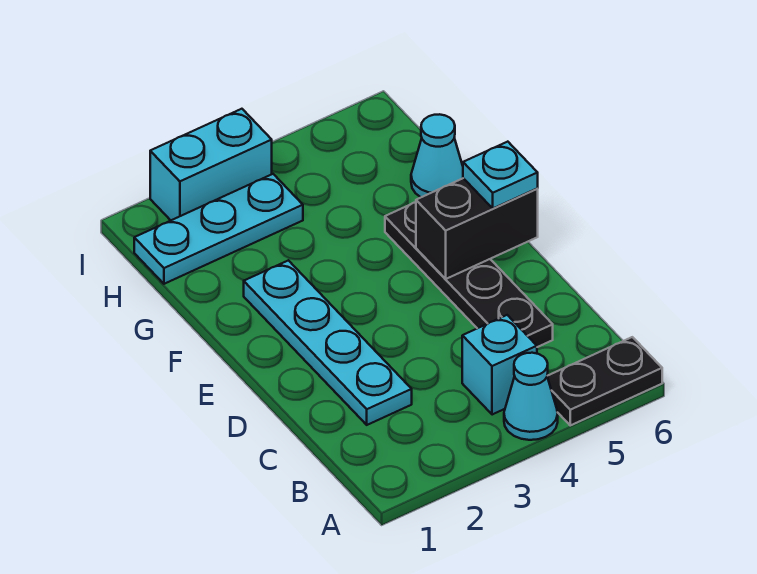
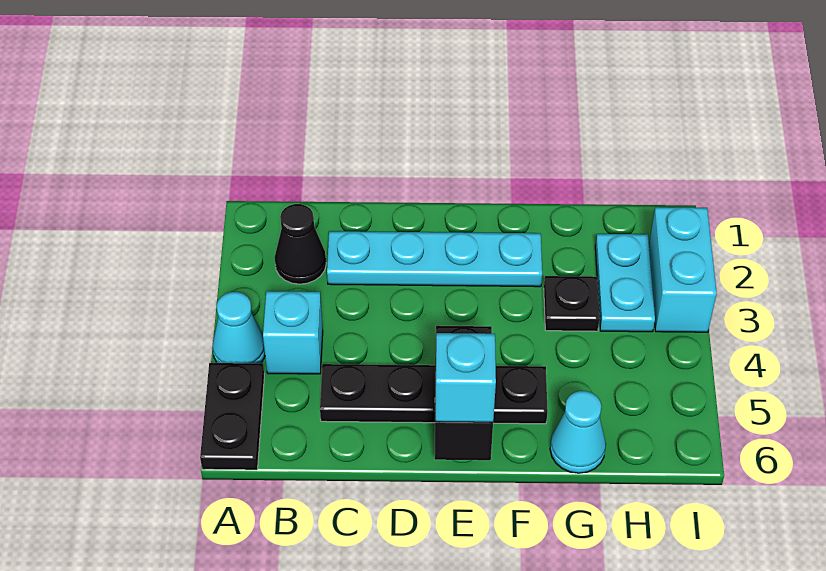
none -> black cone B2 level 1
cyan plate E6 level 3 -> cyan brick E6 level 3
none -> black plate G3 level 1
cyan plate H1:H3 level 1 -> cyan plate H2:H3 level 1

